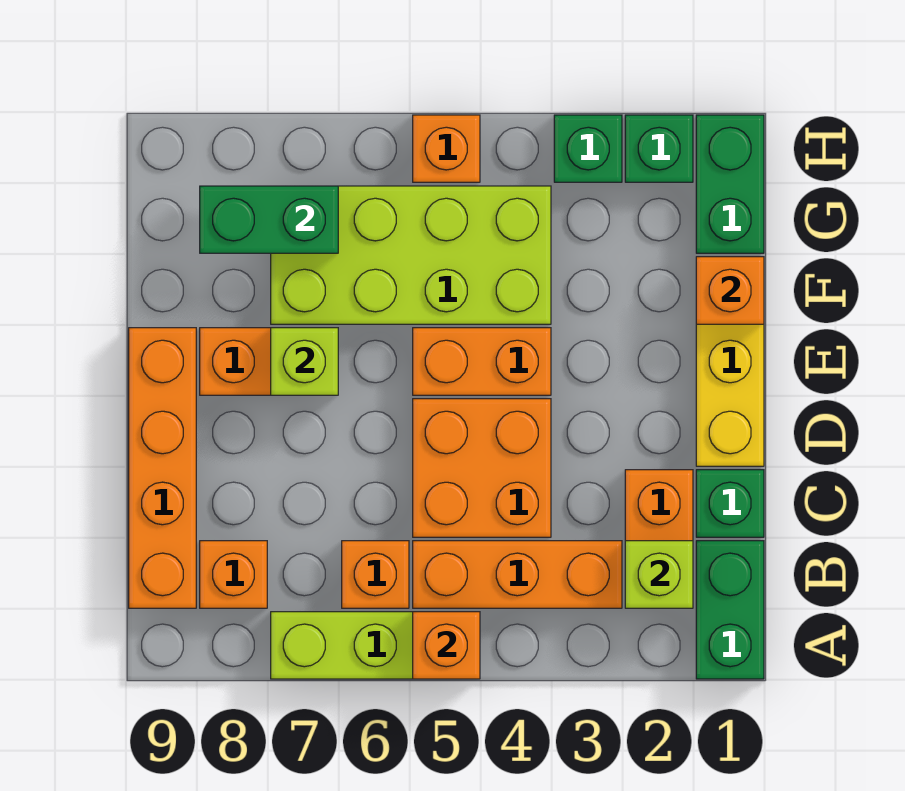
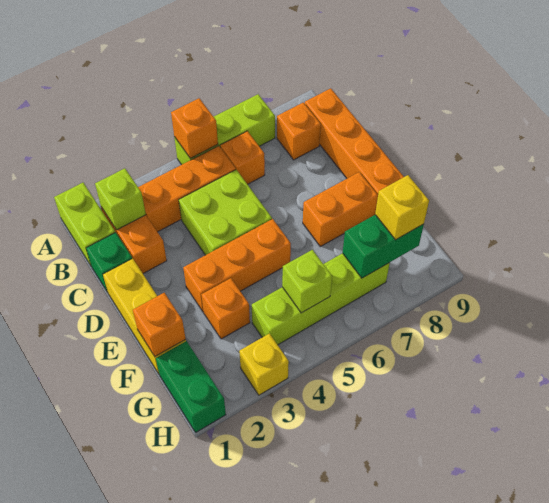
green brick A1:B1 level 1 -> lime brick A1:B1 level 1
orange brick C4:D5 level 1 -> lime brick C4:D5 level 1
orange brick E4:E5 level 1 -> orange brick E3:E5 level 1
lime brick E7 level 2 -> lime brick G5 level 2
lime brick F4:G7 level 1 -> lime brick G4:G7 level 1
none -> yellow brick G8 level 3
green brick H2 level 1 -> none
green brick H3 level 1 -> yellow brick H3 level 1
orange brick H5 level 1 -> orange brick F3 level 1

